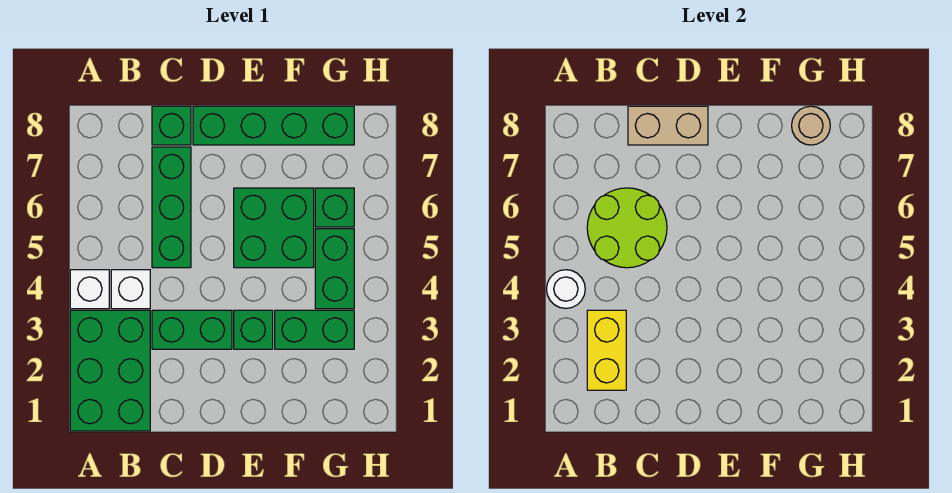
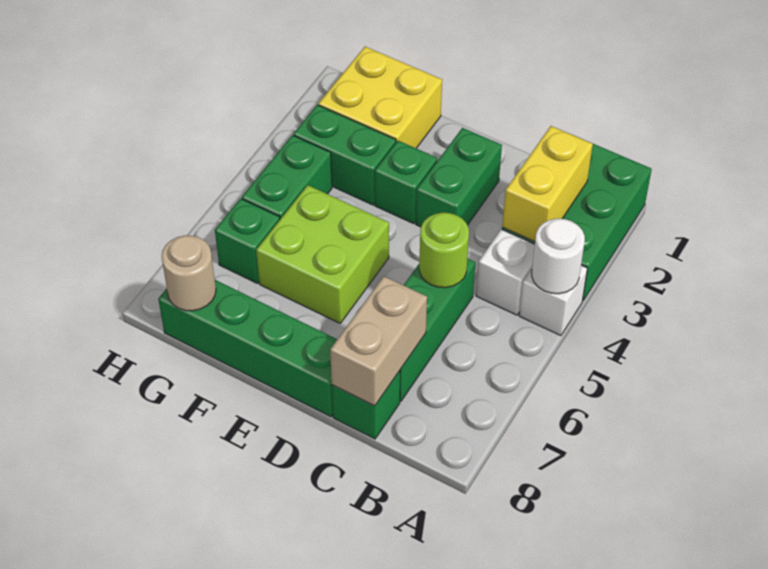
lime round brick B5:C6 level 2 -> lime round brick C5 level 2
green brick C3:D3 level 1 -> green brick D2:D3 level 1
tan brick C8:D8 level 2 -> tan brick C7:C8 level 2
green brick E5:F6 level 1 -> lime brick E5:F6 level 1
none -> yellow brick F1:G2 level 1

